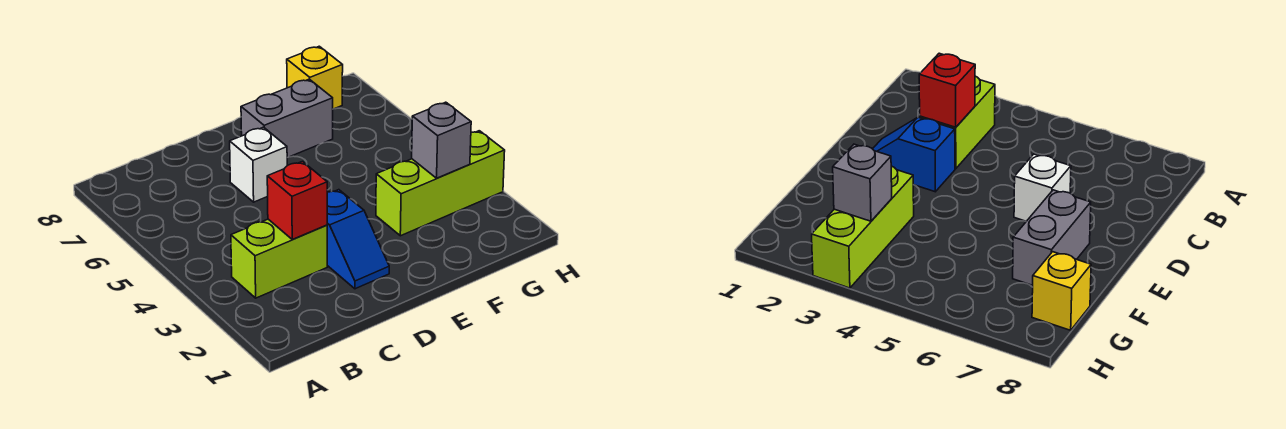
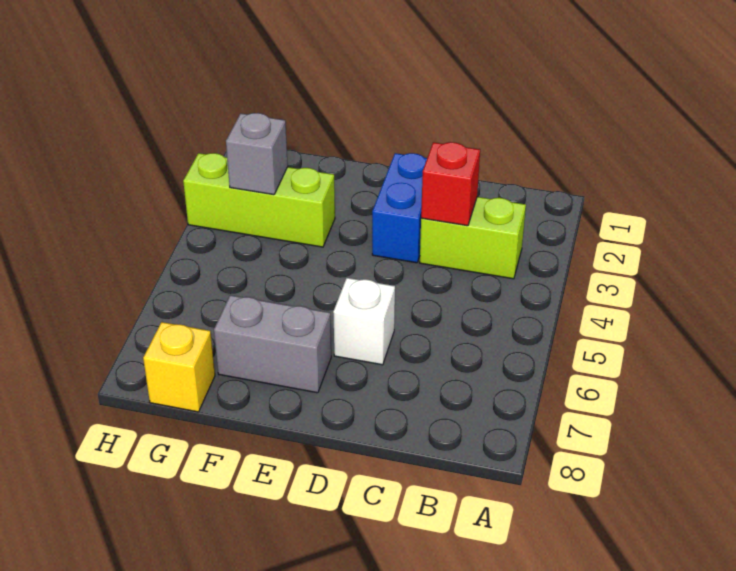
blue slope D2:D3 level 1 top 3 -> blue brick D2:D3 level 1

